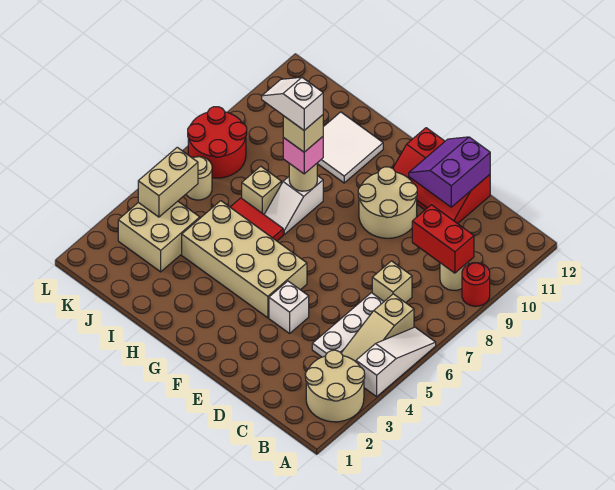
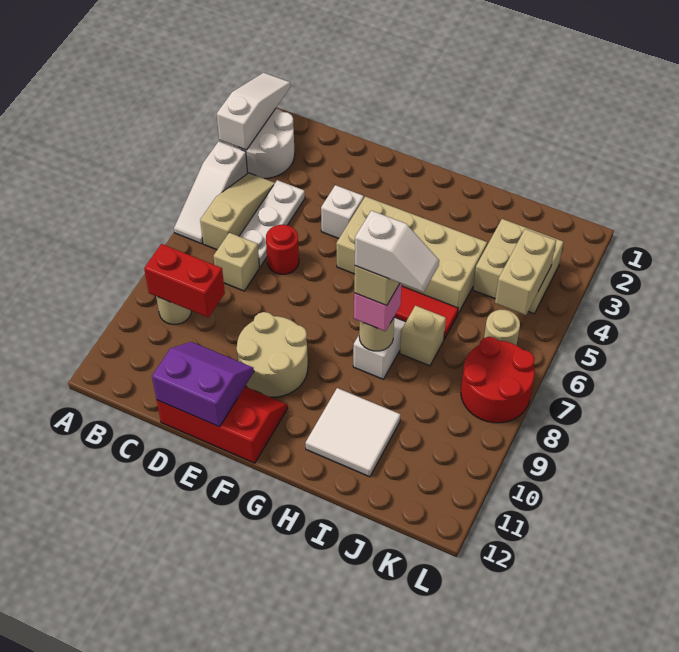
none -> white slope A1:A3 level 2 top 3
tan round brick A2:B3 level 1 -> white round brick A2:B3 level 1
red round brick A9 level 1 -> red round brick D6 level 1
purple slope D11:E12 level 2 top D -> purple slope D11:E12 level 2 top 12

